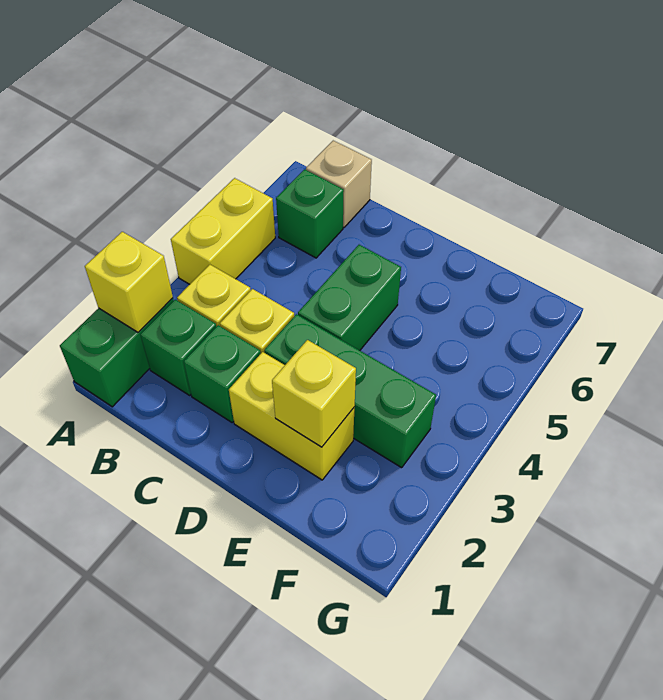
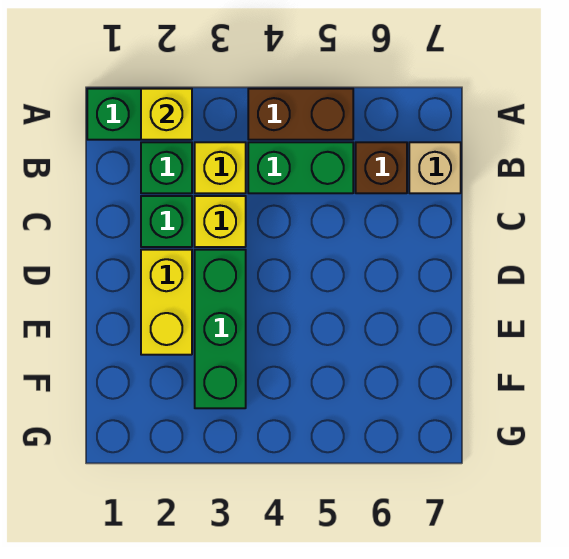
yellow brick A4:A5 level 1 -> brown brick A4:A5 level 1
green brick B6 level 1 -> brown brick B6 level 1
green brick D4:D5 level 1 -> green brick B4:B5 level 1
yellow brick E2 level 2 -> none

